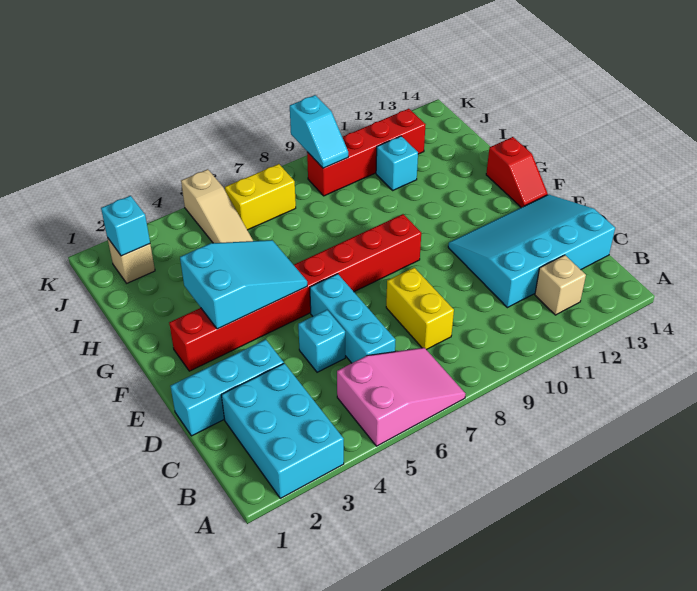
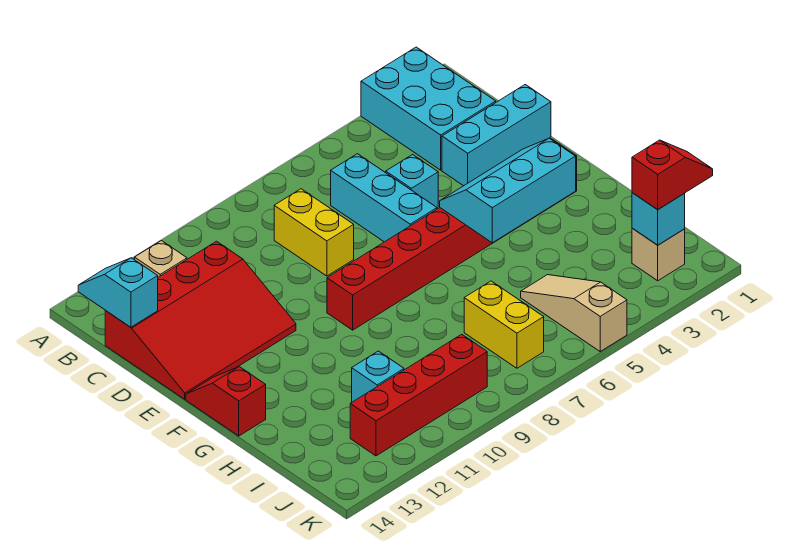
pink slope A5:B7 level 1 top 5 -> none
cyan slope C11:E14 level 1 top C -> red slope C11:E14 level 1 top C
cyan slope F3:G5 level 2 top 3 -> cyan slope F3:G5 level 2 top G
none -> red slope J1:J2 level 3 top 2
yellow brick J6:J7 level 1 -> yellow brick I7:J7 level 1
cyan slope J9:K9 level 2 top K -> cyan slope B14:C14 level 2 top C

